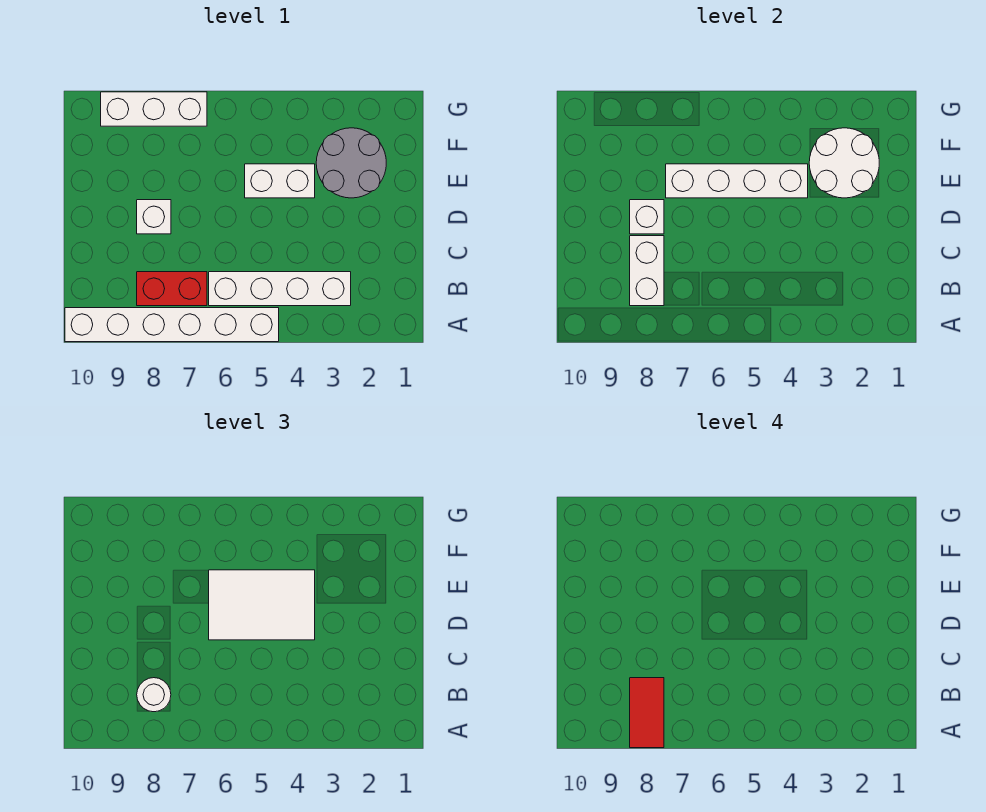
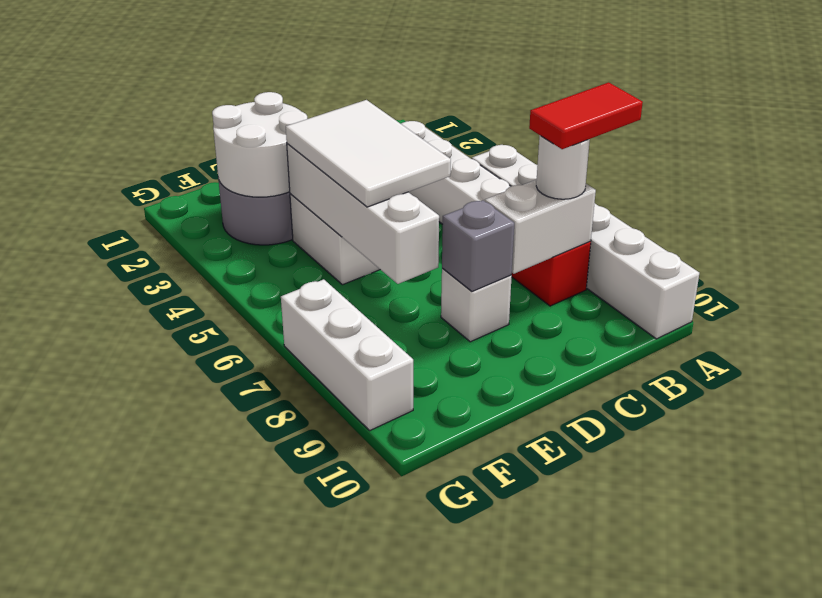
white brick D8 level 2 -> grey brick D8 level 2

